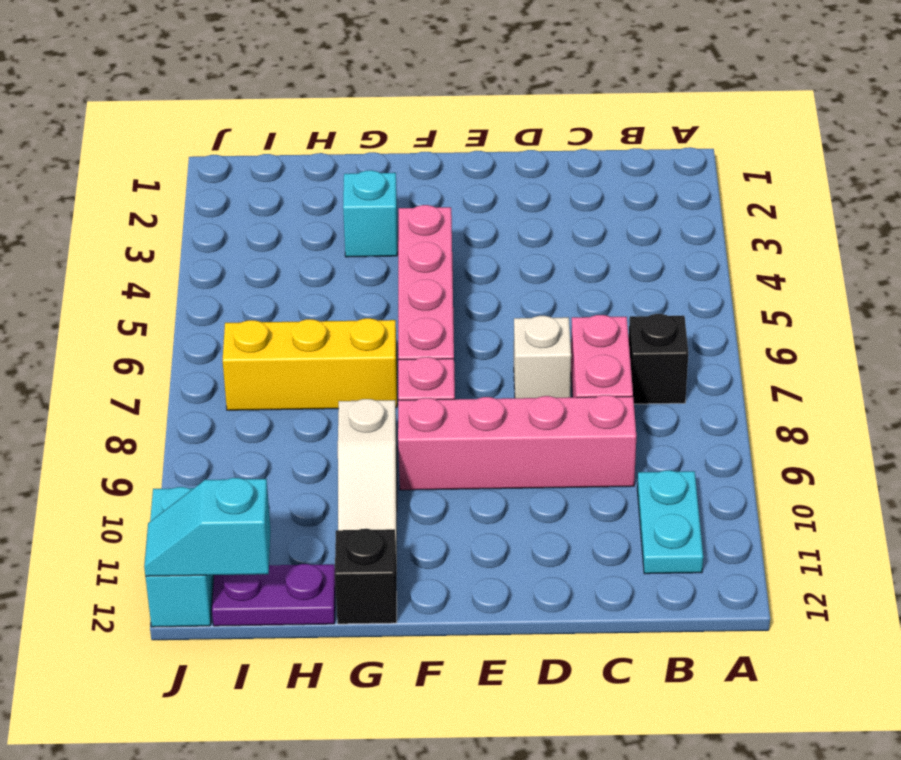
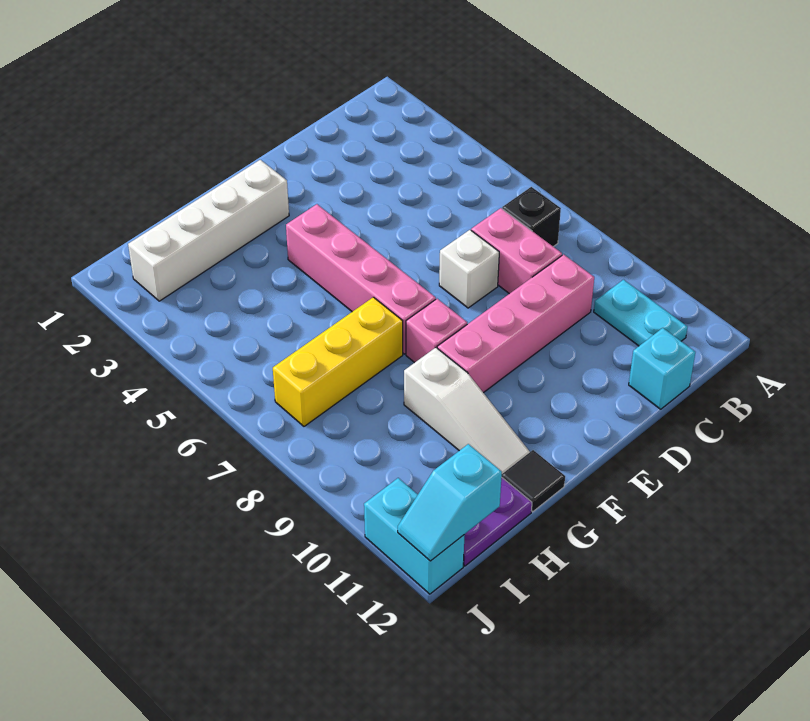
none -> white brick F2:I2 level 1
cyan brick G3 level 1 -> cyan brick C12 level 1
black brick G12 level 1 -> black tile G12 level 1

